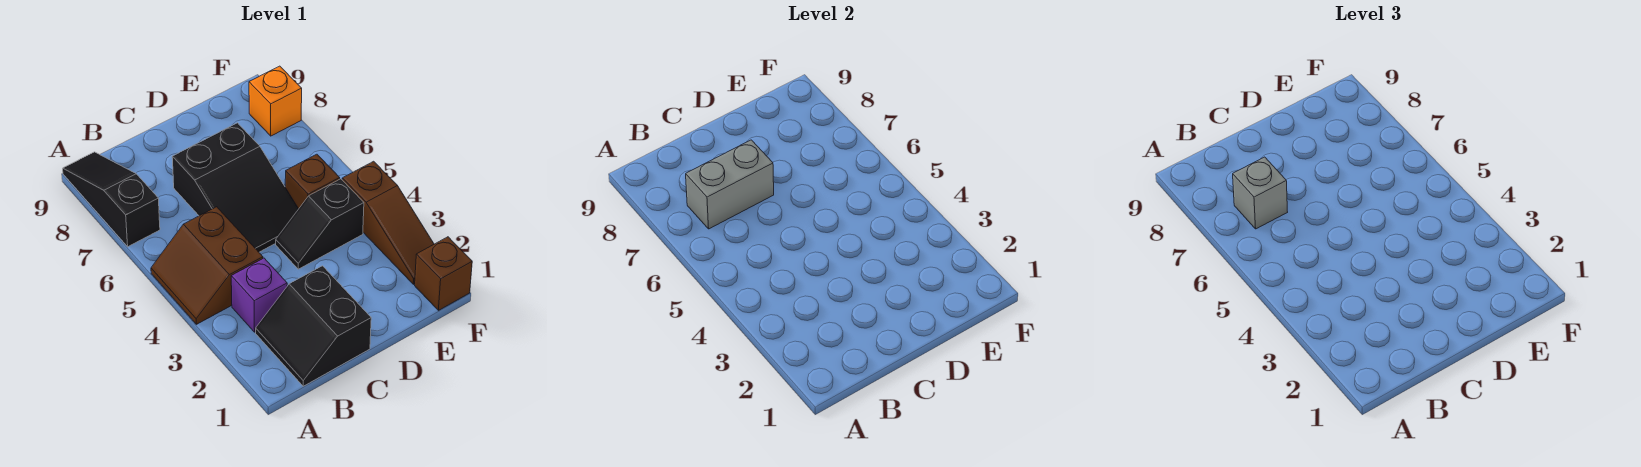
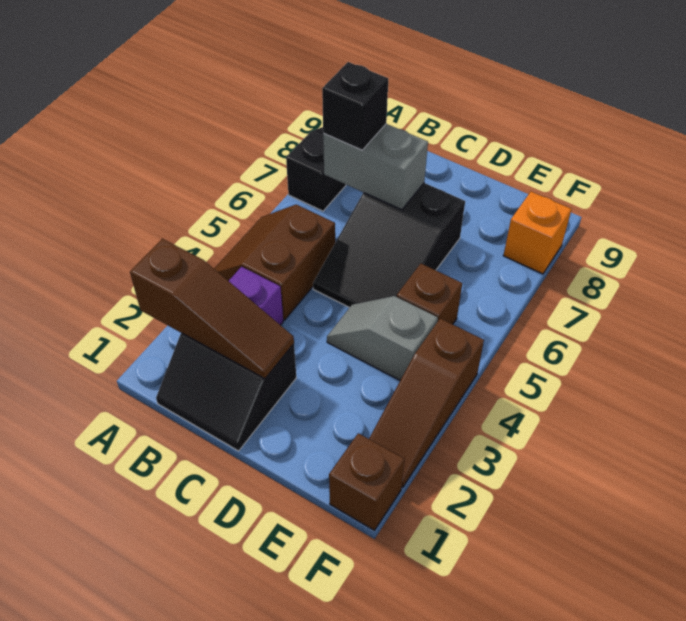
none -> brown slope A2:C2 level 2 top A
black slope B1:C2 level 1 top C -> black slope B1:C2 level 1 top 2
grey brick B7 level 3 -> black brick B7 level 3
black slope D4:E4 level 1 top E -> grey slope D4:E4 level 1 top E

